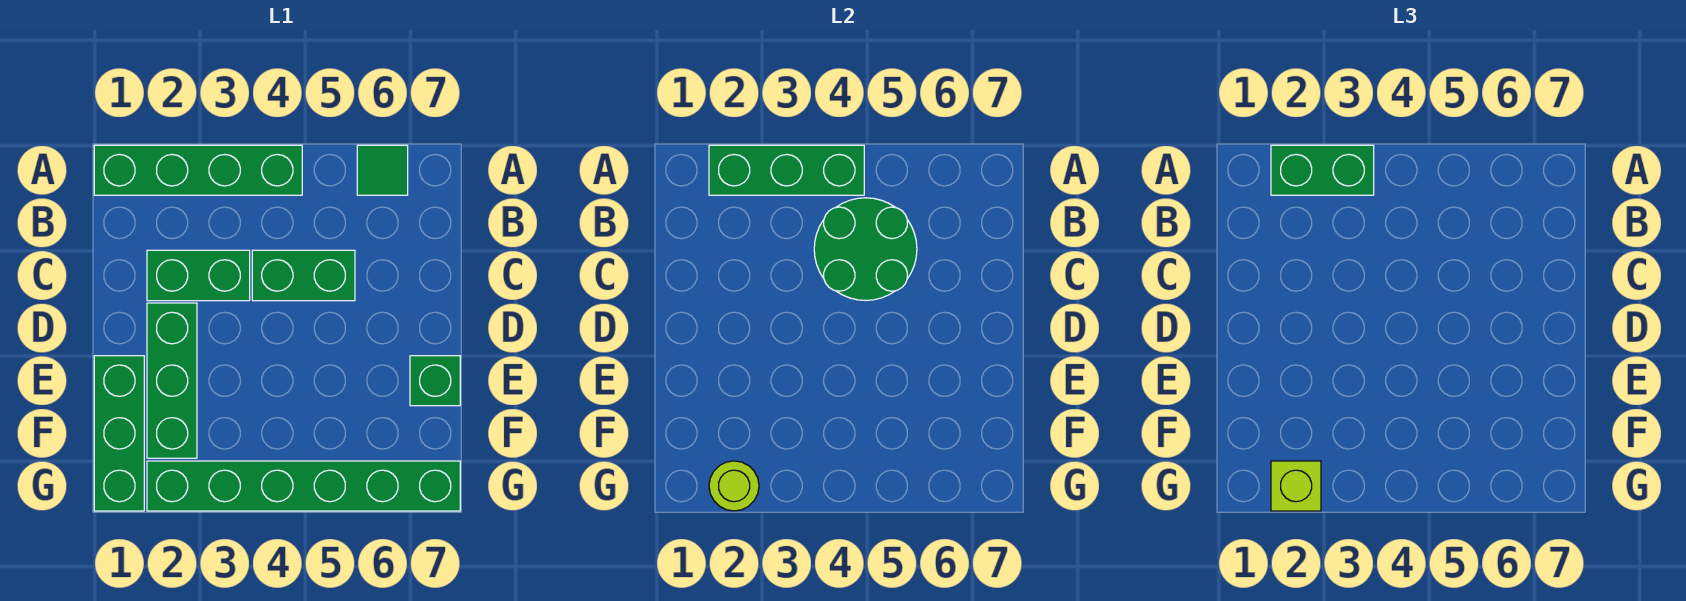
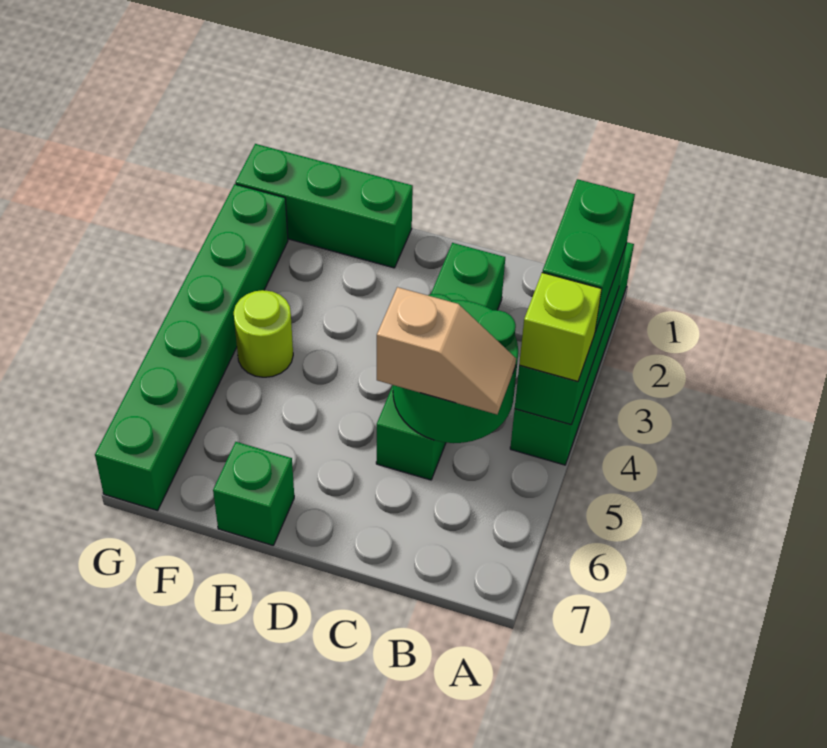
green tile A6 level 1 -> none
none -> tan slope B5:C5 level 3 top C
green brick D2:F2 level 1 -> none
lime round brick G2 level 2 -> lime round brick F4 level 1
lime brick G2 level 3 -> lime brick A4 level 3

